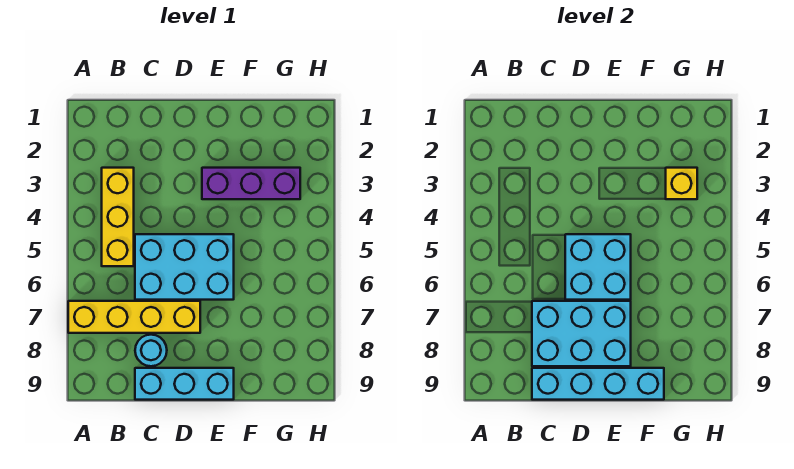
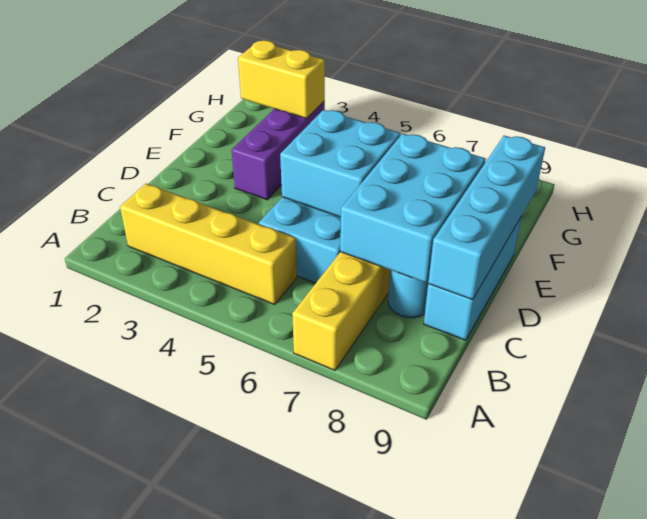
yellow brick B3:B5 level 1 -> yellow brick B2:B5 level 1
yellow brick G3 level 2 -> yellow brick G2:G3 level 2

